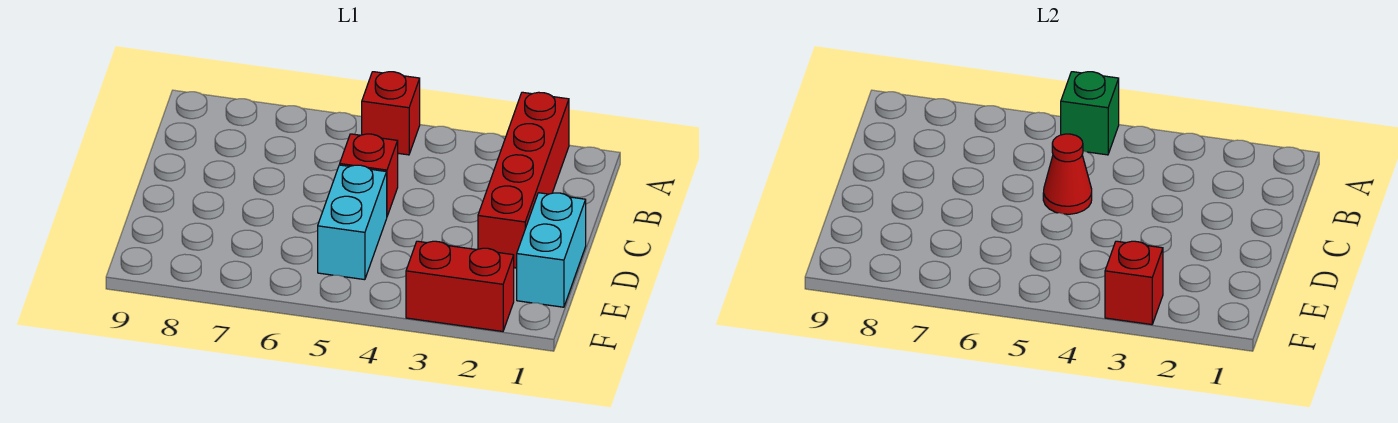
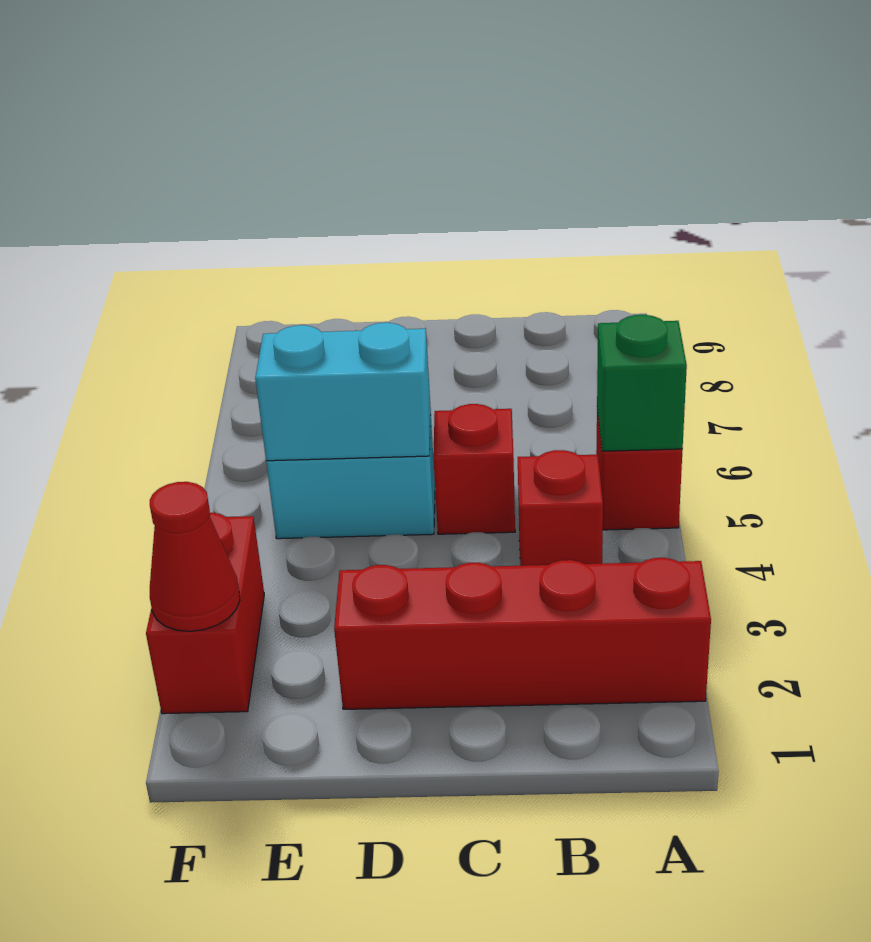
red cone C5 level 2 -> red cone F2 level 2
cyan brick D1:E1 level 1 -> cyan brick D5:E5 level 2
red brick F3 level 2 -> red brick B4 level 1

